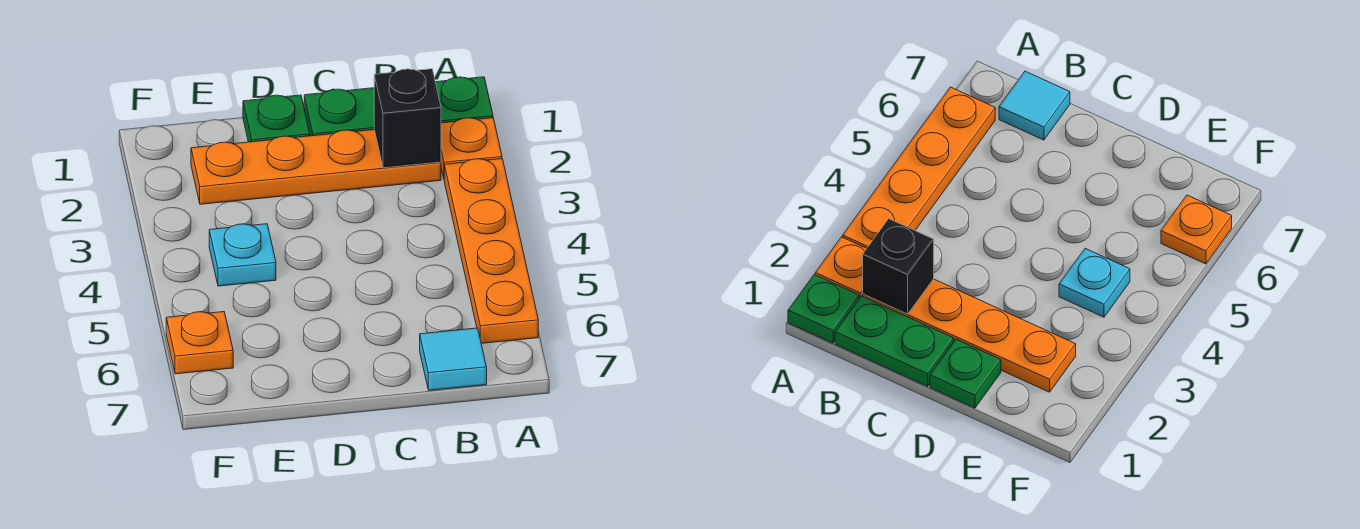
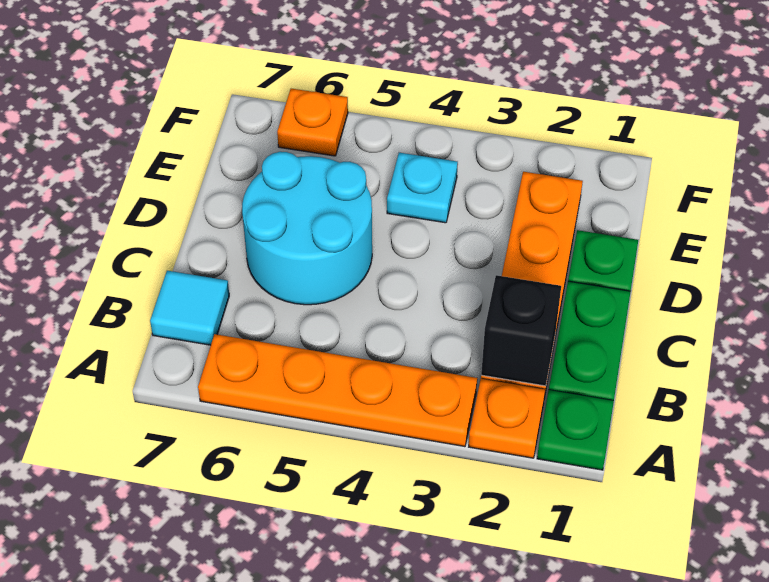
none -> cyan round brick C5:D6 level 1

